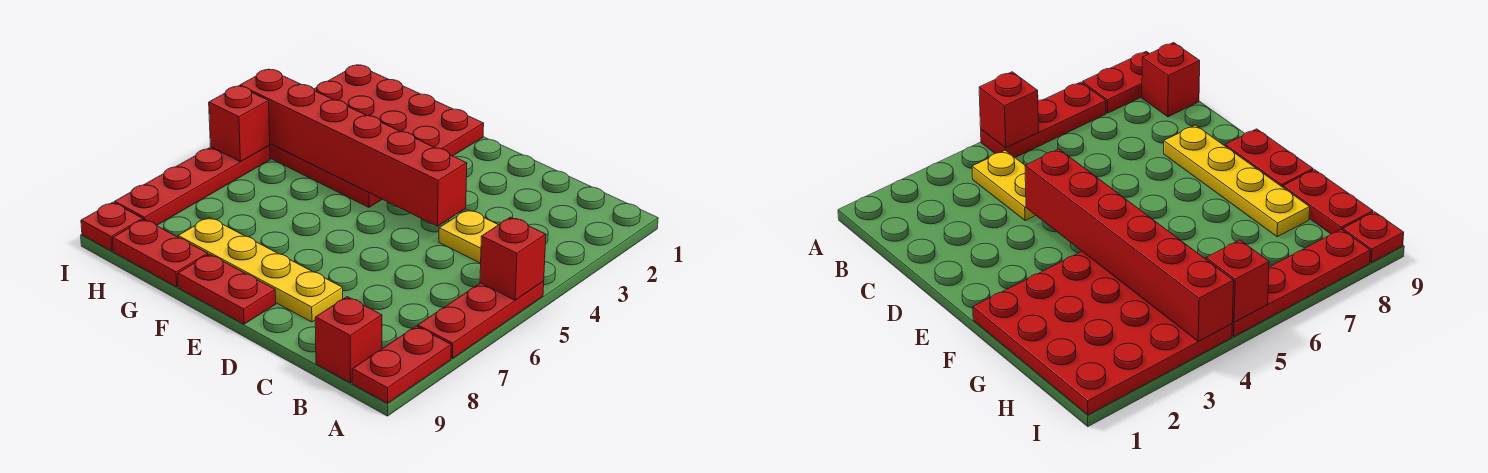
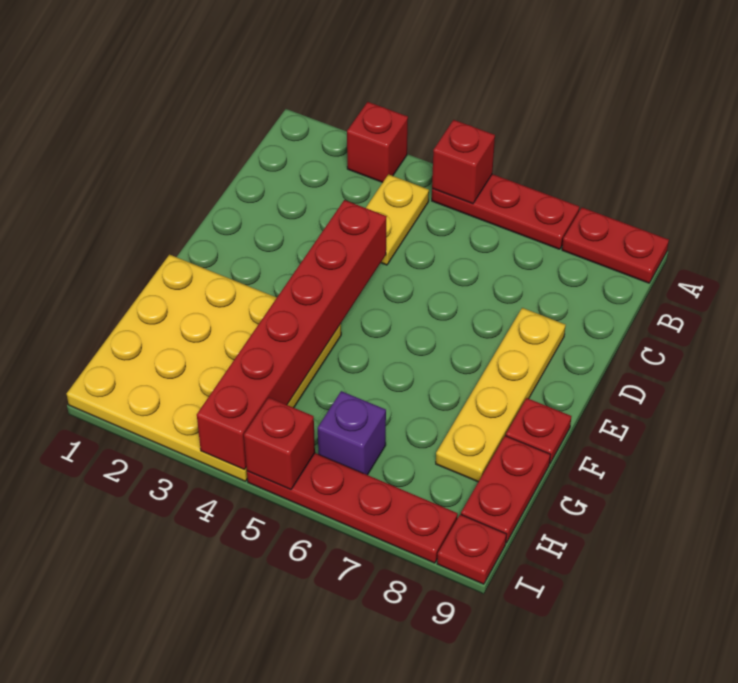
red brick B9 level 1 -> red brick A3 level 1
red plate E9:F9 level 1 -> red plate F9 level 1
red plate F1:I4 level 1 -> yellow plate F1:I4 level 1
none -> purple brick H6 level 1

